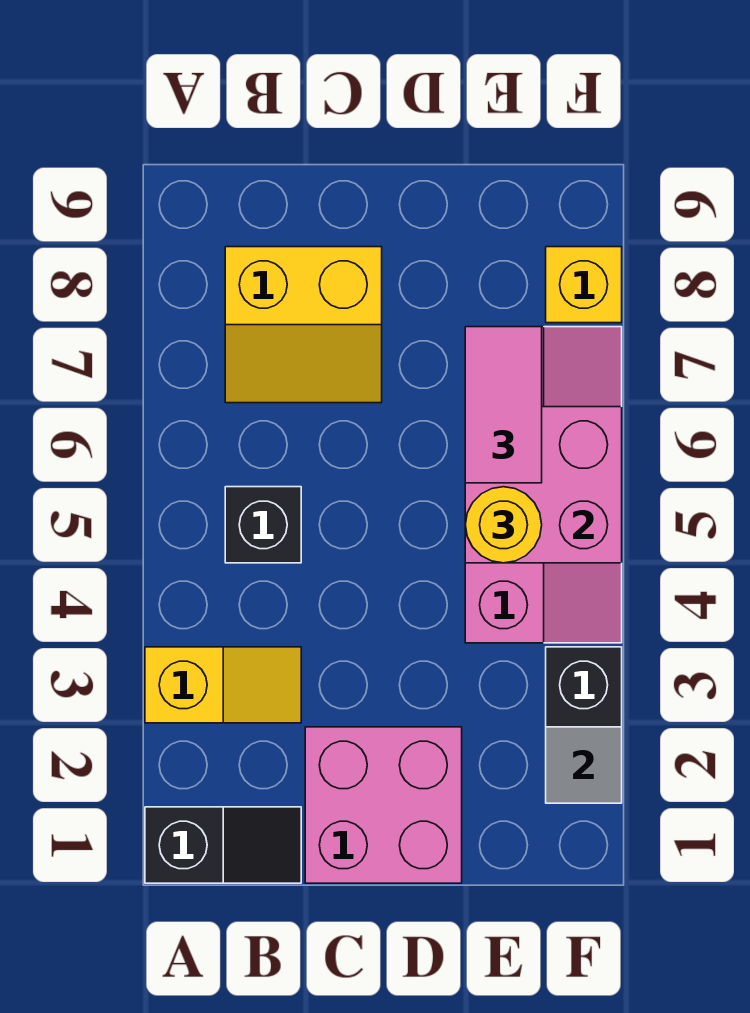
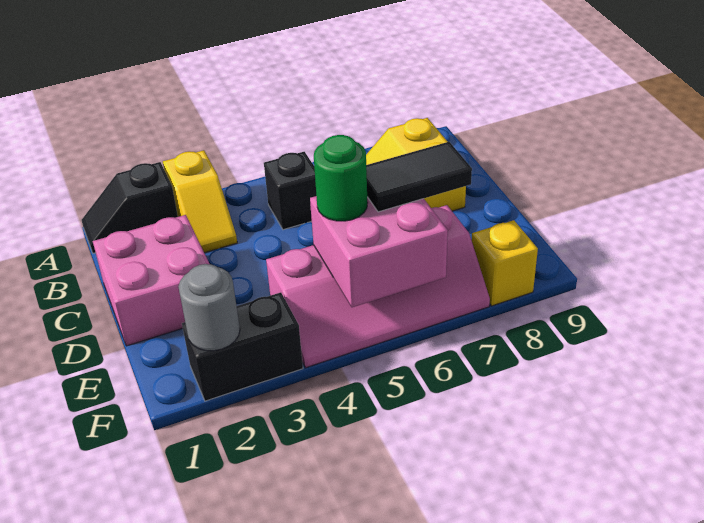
black slope A1:B1 level 1 top A -> black slope A1:A2 level 1 top 2
yellow round brick E5 level 3 -> green round brick E5 level 3
pink tile E6:E7 level 3 -> black tile E6:E7 level 3
grey tile F2 level 2 -> grey round brick F2 level 2

